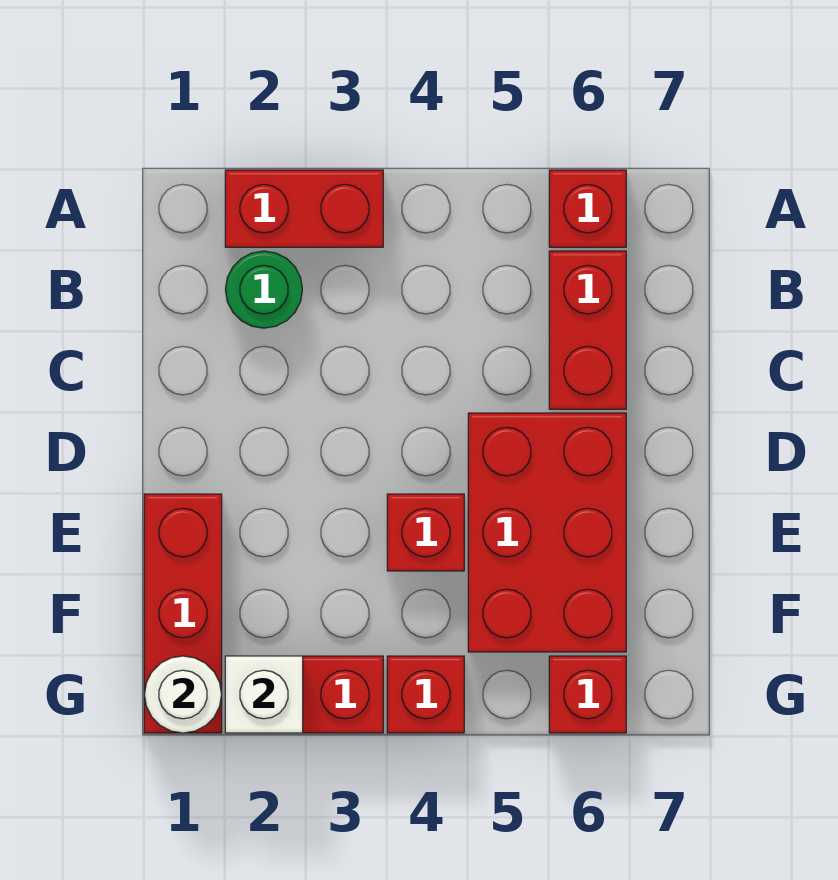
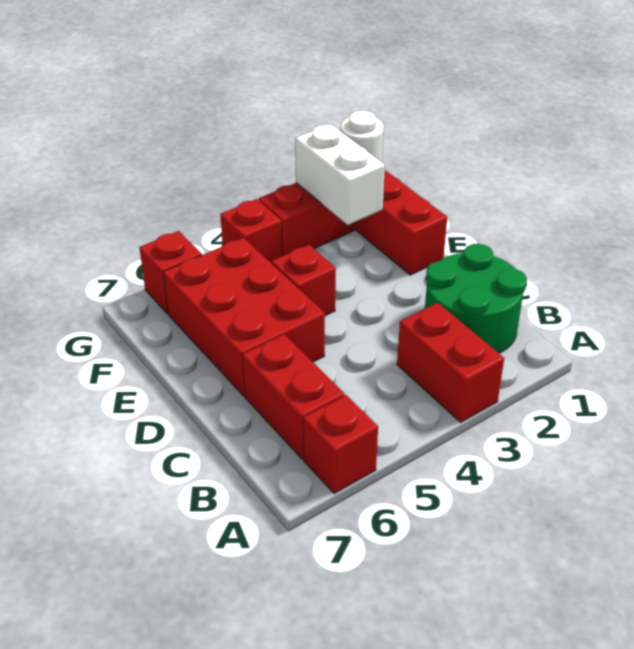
red brick A2:A3 level 1 -> red brick A3:B3 level 1
green round brick B2 level 1 -> green round brick B1:C2 level 1
white brick G2 level 2 -> white brick F2:G2 level 2

